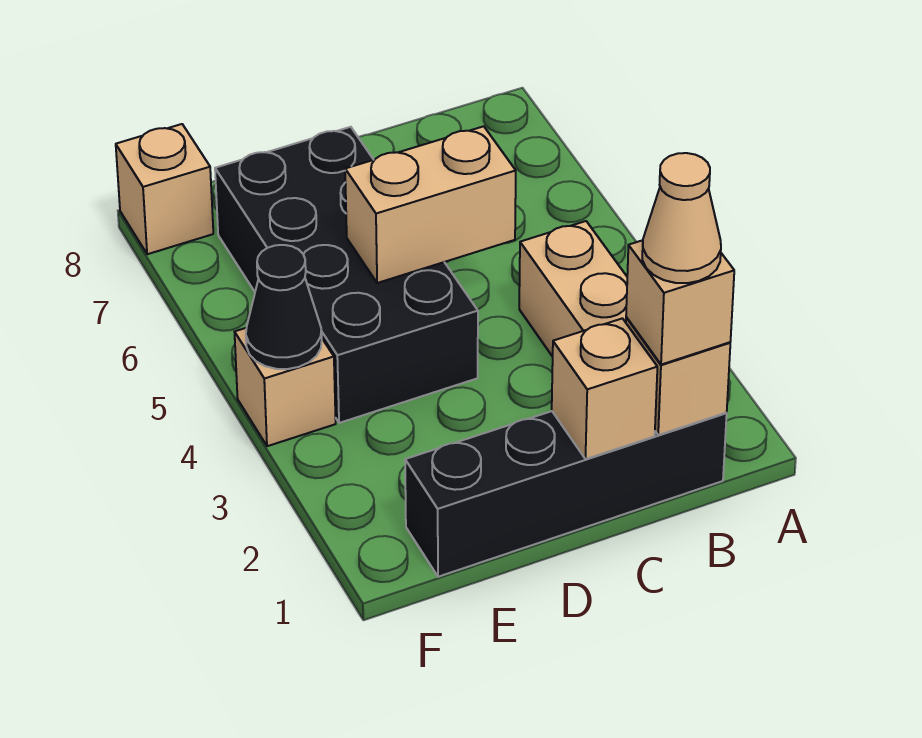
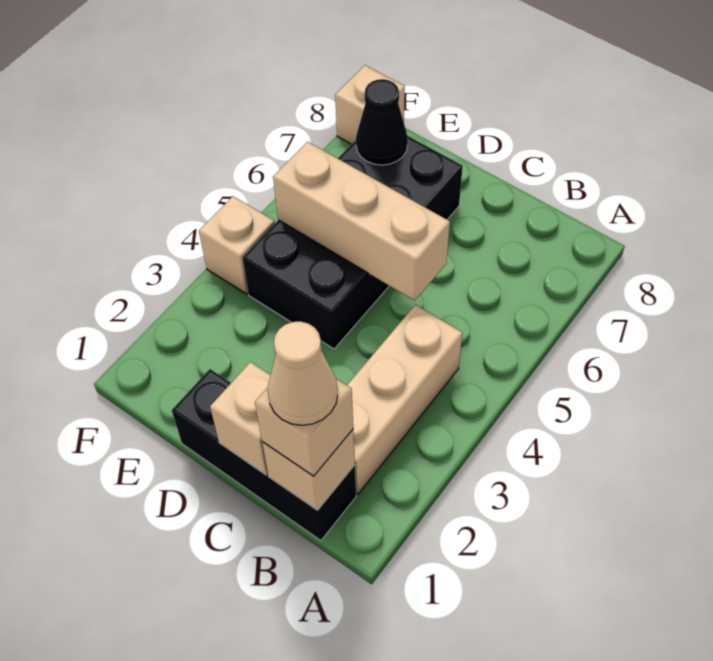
black brick B1:E1 level 1 -> black brick B1:D1 level 1
tan brick C5:D5 level 2 -> tan brick C5:E5 level 2
black cone F4 level 2 -> black cone E7 level 2

